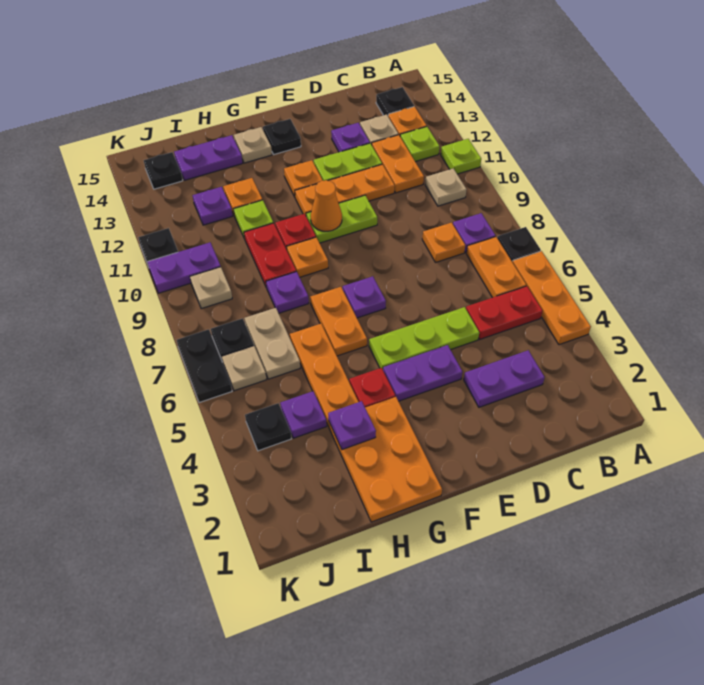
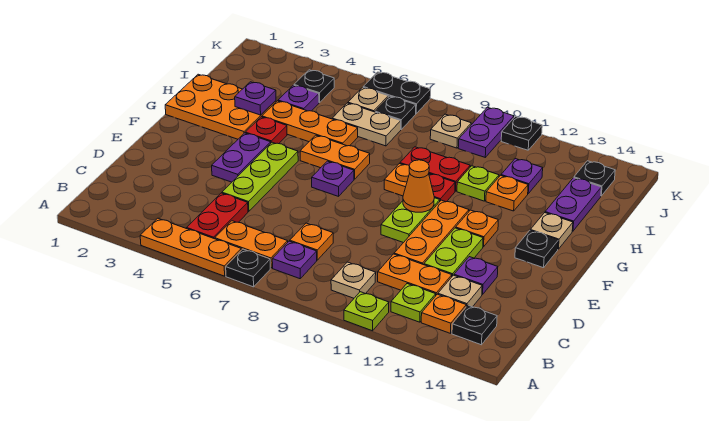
purple plate C3:D3 level 1 -> none
purple plate H8 level 1 -> none

